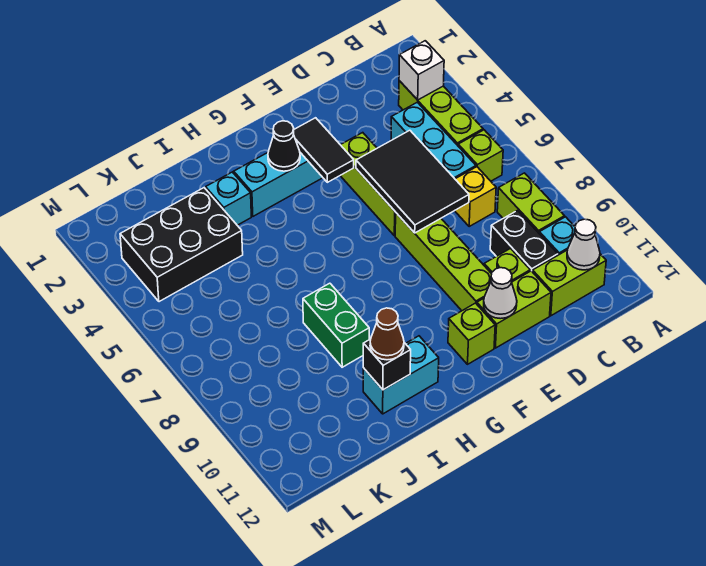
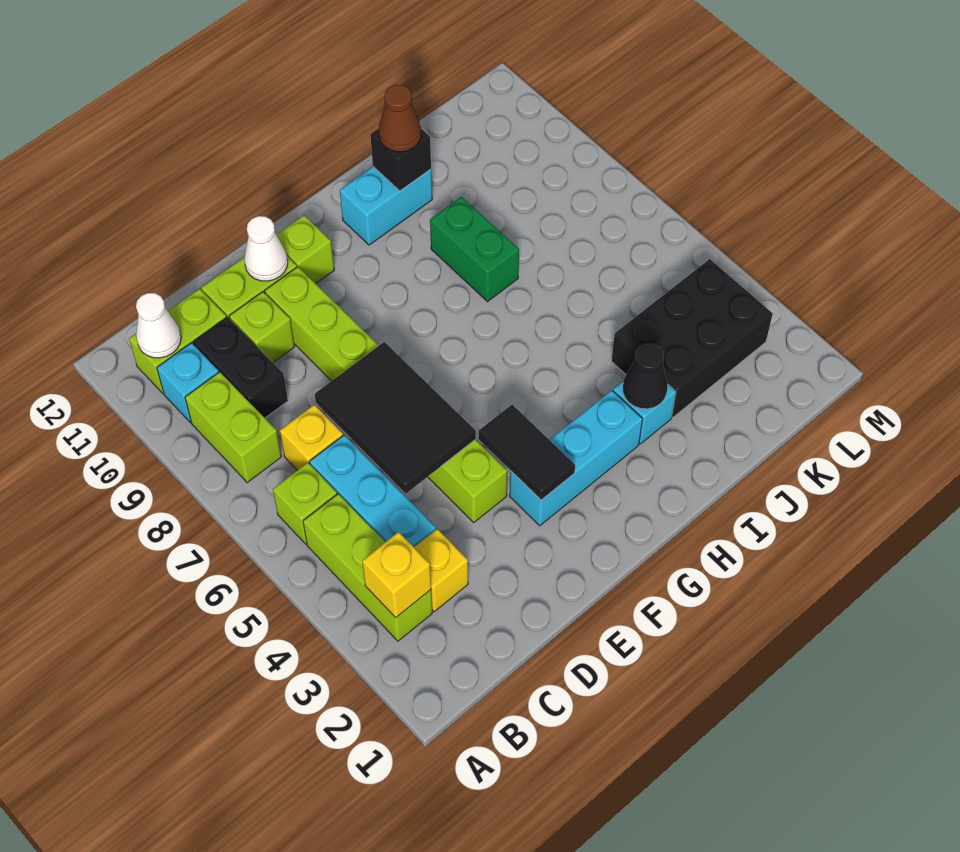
white brick B3 level 2 -> yellow brick B3 level 2
none -> yellow brick C3 level 1
black cone G3 level 2 -> black cone I3 level 2

